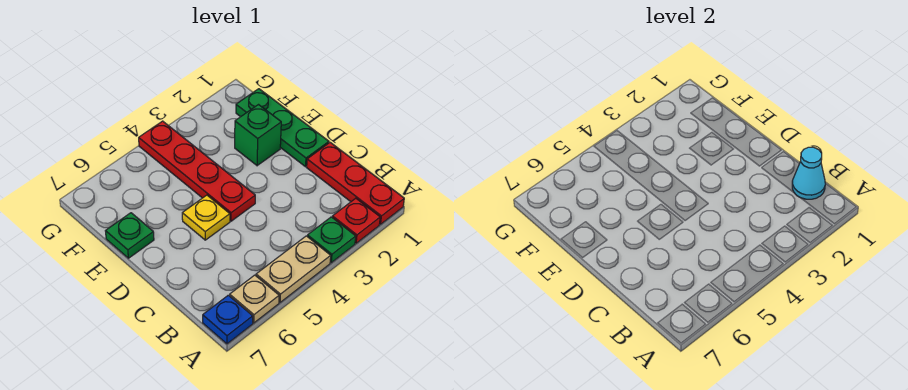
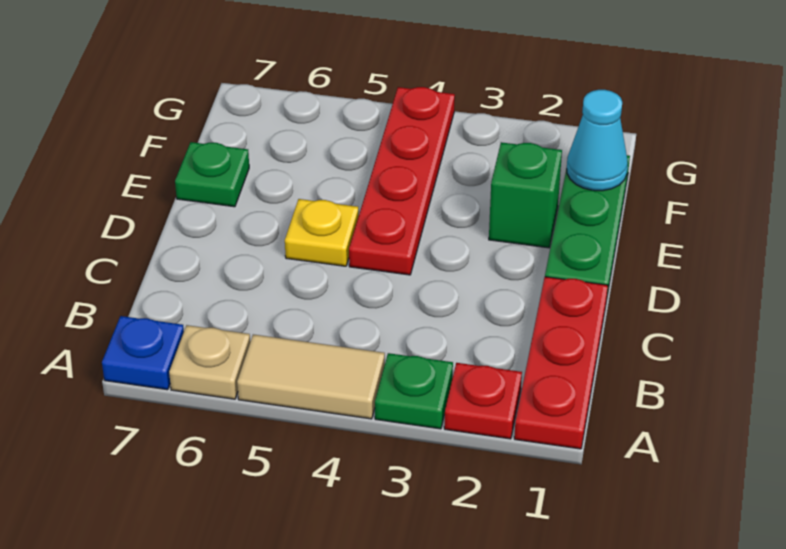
tan plate A4:A5 level 1 -> tan tile A4:A5 level 1
cyan cone B1 level 2 -> cyan cone F1 level 2

